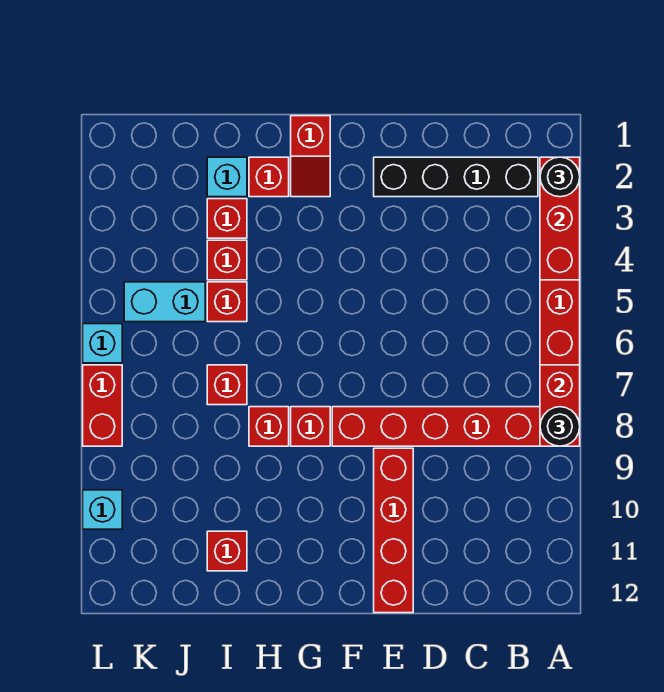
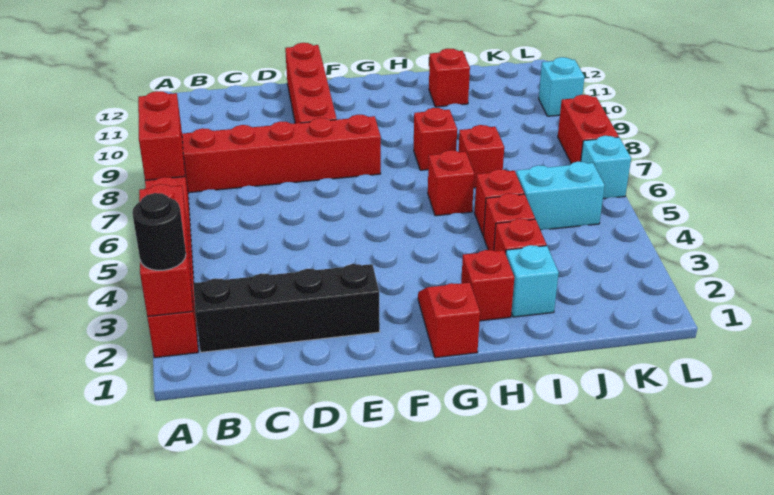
black round brick A8 level 3 -> none
red brick G8 level 1 -> red brick H6 level 1

